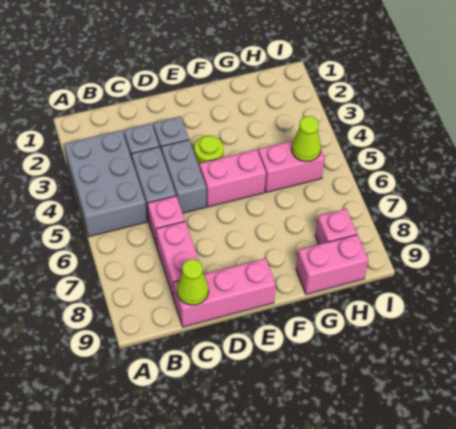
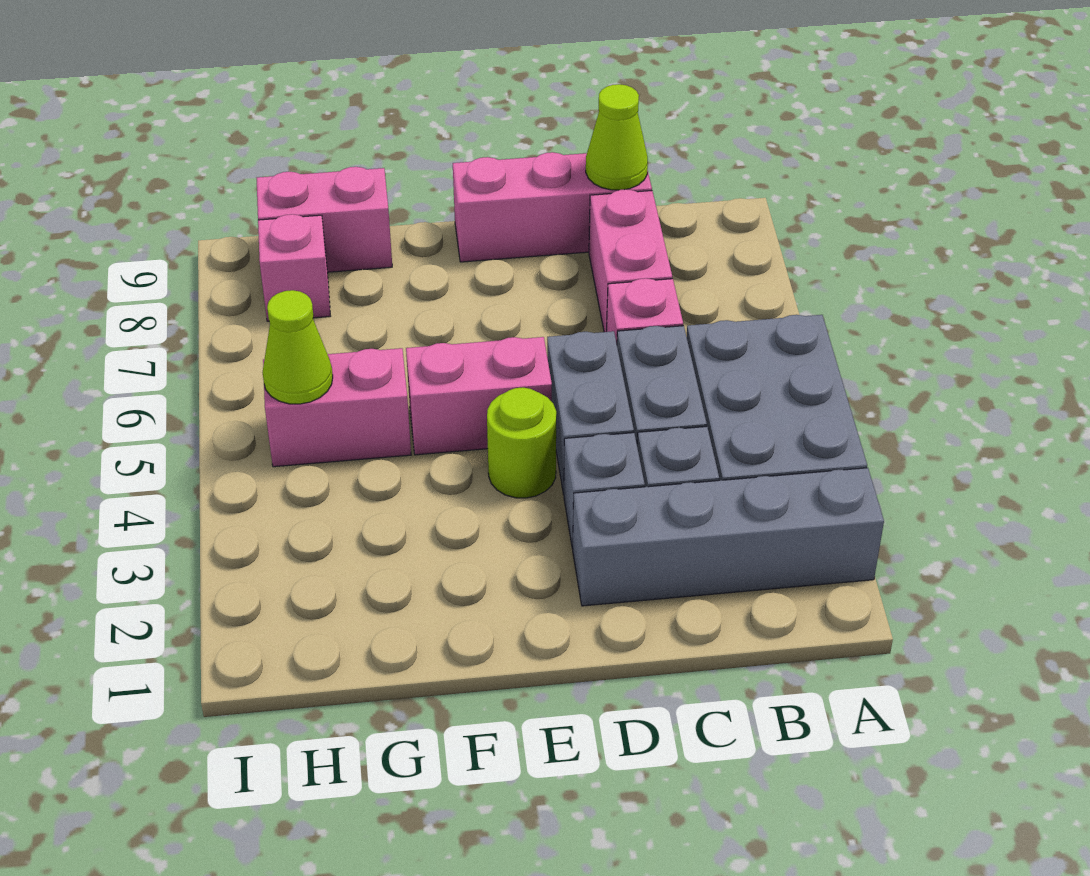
none -> grey brick A2:D2 level 1

